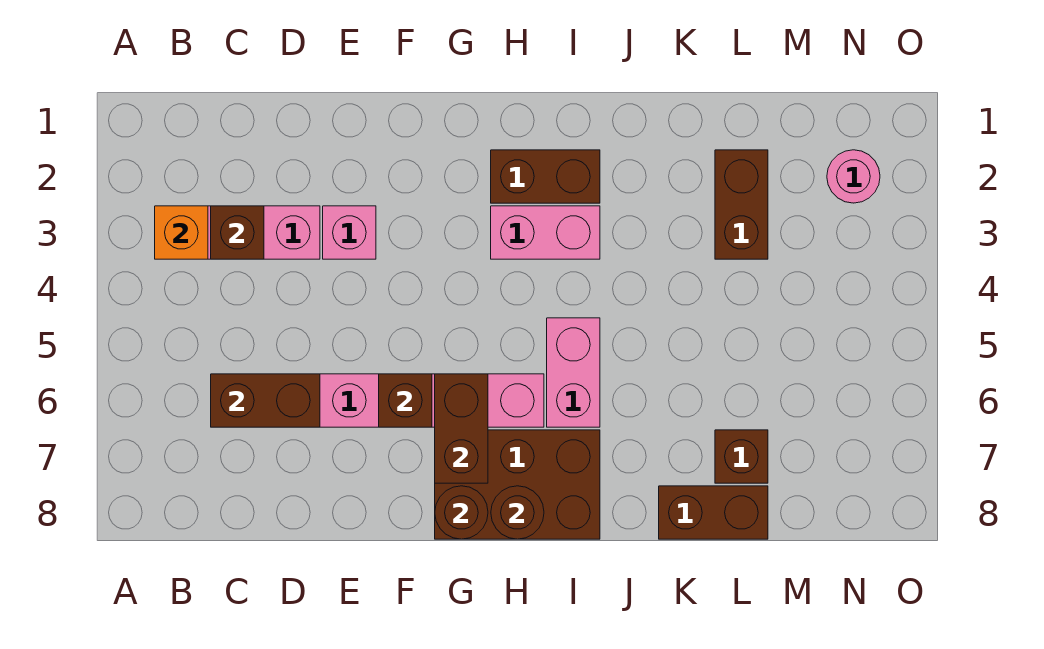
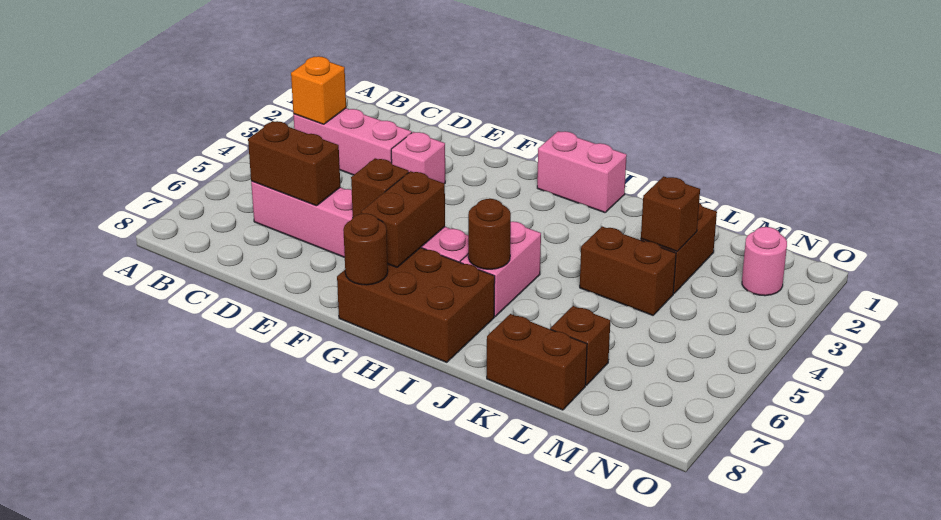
brown brick C3 level 2 -> brown brick L3 level 2
brown brick H2:I2 level 1 -> brown brick K4:L4 level 1
pink brick H3:I3 level 1 -> pink brick H1:I1 level 1
brown round brick H8 level 2 -> brown round brick I6 level 2

